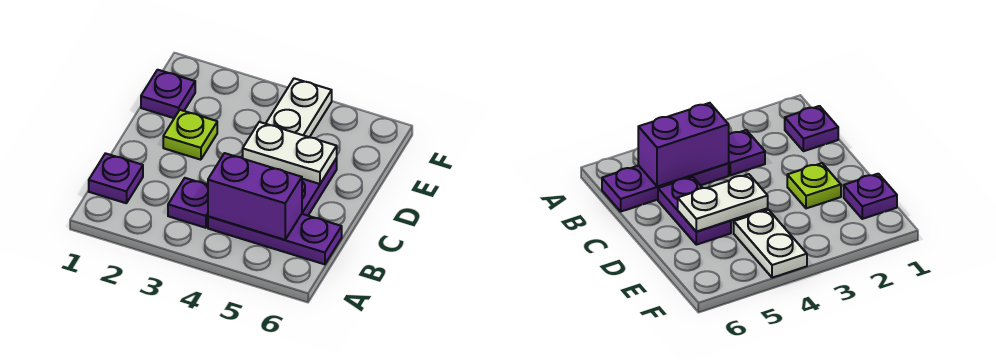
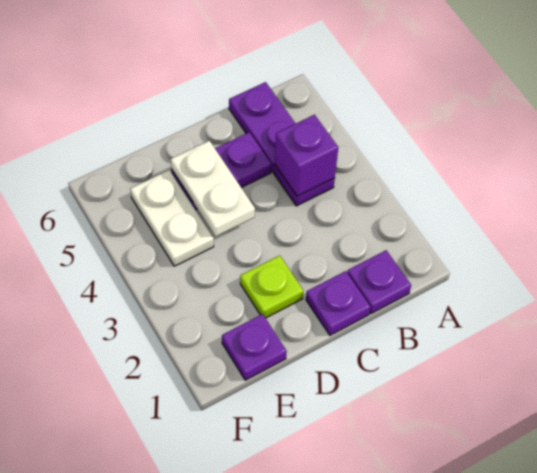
purple plate B3 level 1 -> purple plate C1 level 1
purple brick B4:B5 level 2 -> purple brick B4 level 2
white plate E4:F4 level 1 -> white plate E4:E5 level 1

